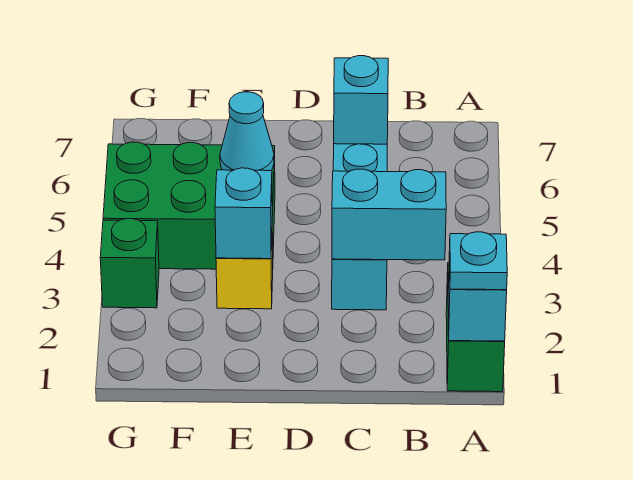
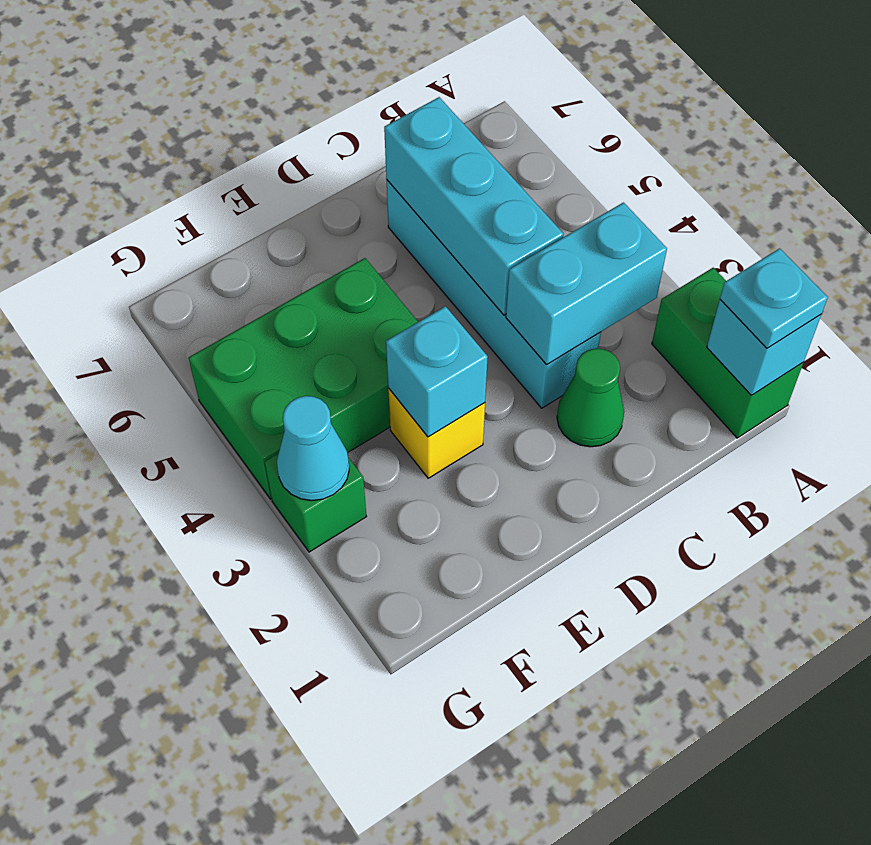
none -> green cone C2 level 1
cyan brick C6 level 2 -> cyan brick C4:C6 level 2
cyan cone E5 level 2 -> cyan cone G3 level 2

